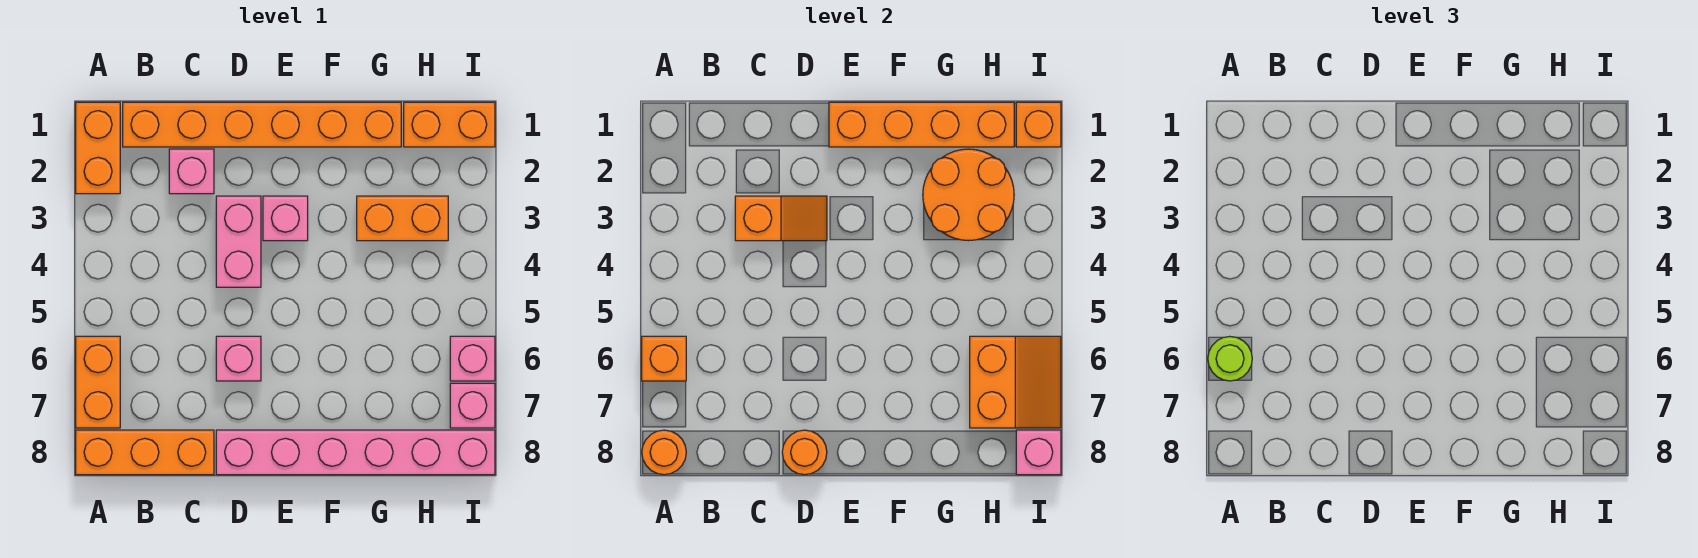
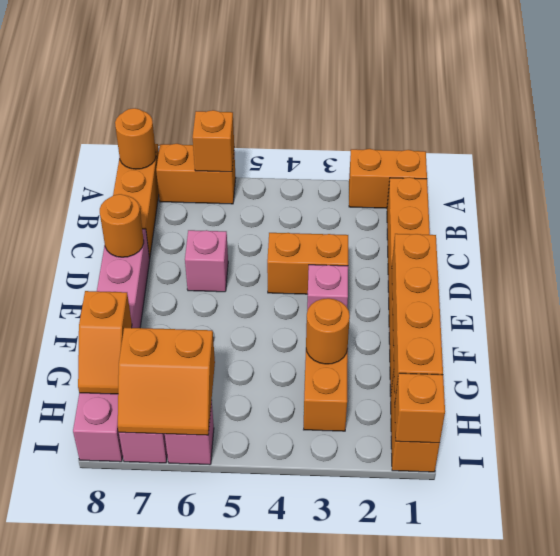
lime round brick A6 level 3 -> none
pink brick C2 level 1 -> none
orange slope C3:D3 level 2 top C -> orange slope G8:H8 level 2 top G
pink brick D3:D4 level 1 -> orange brick D3:D4 level 1
orange round brick G2:H3 level 2 -> orange round brick G3 level 2
pink brick I8 level 2 -> none

